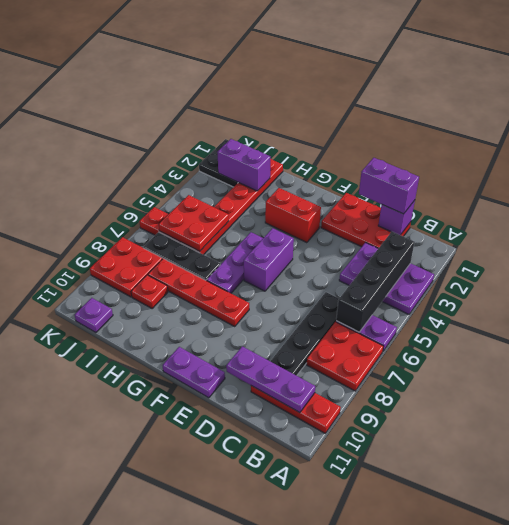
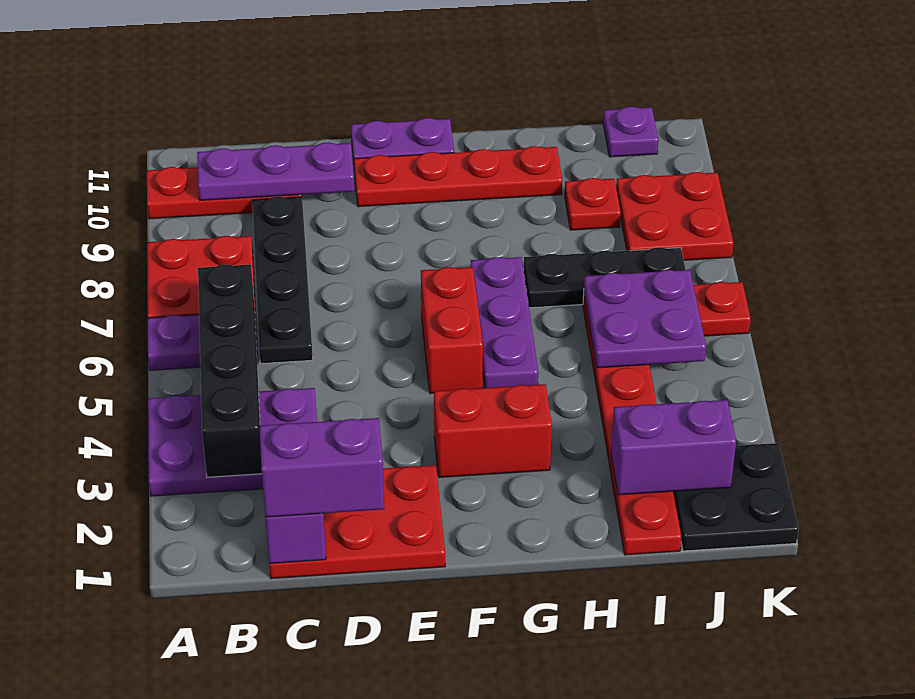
purple brick F5:F6 level 1 -> red brick F5:F6 level 1
red plate F8:I8 level 1 -> red plate E10:H10 level 1
red plate I5:J6 level 2 -> purple plate I5:J6 level 2

